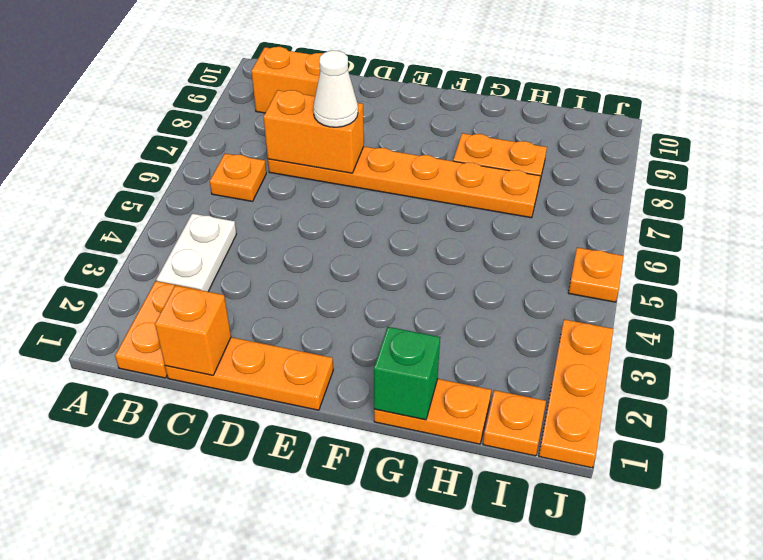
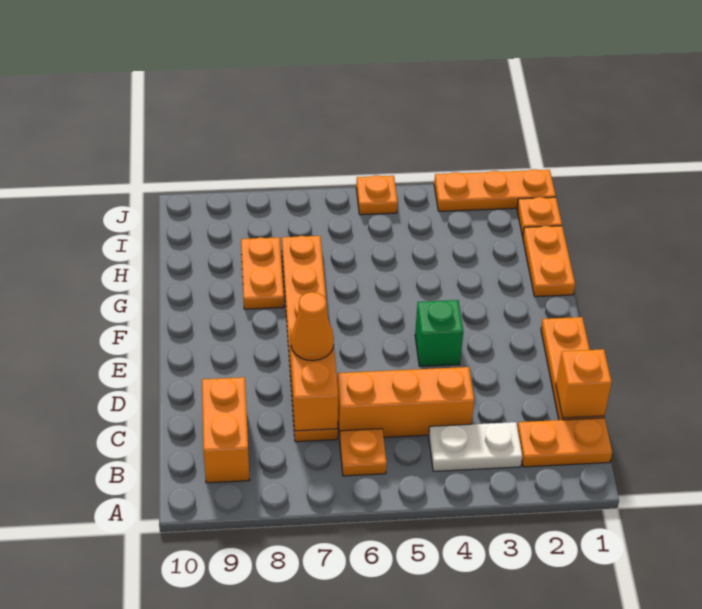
none -> orange brick C4:C6 level 1
white cone D7 level 3 -> orange cone D7 level 3
green brick G1 level 2 -> green brick E4 level 1

